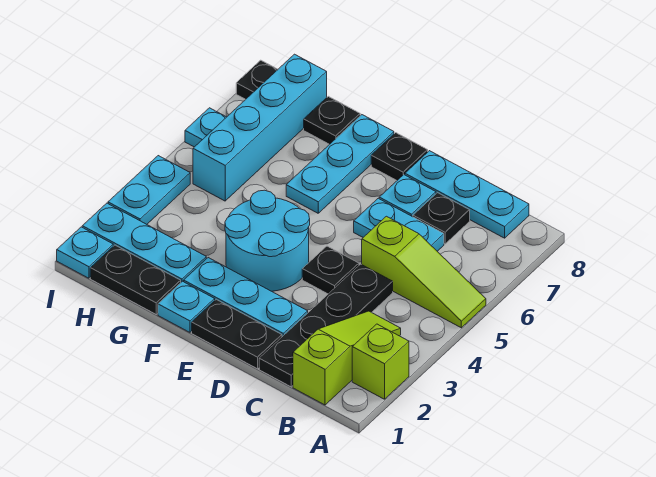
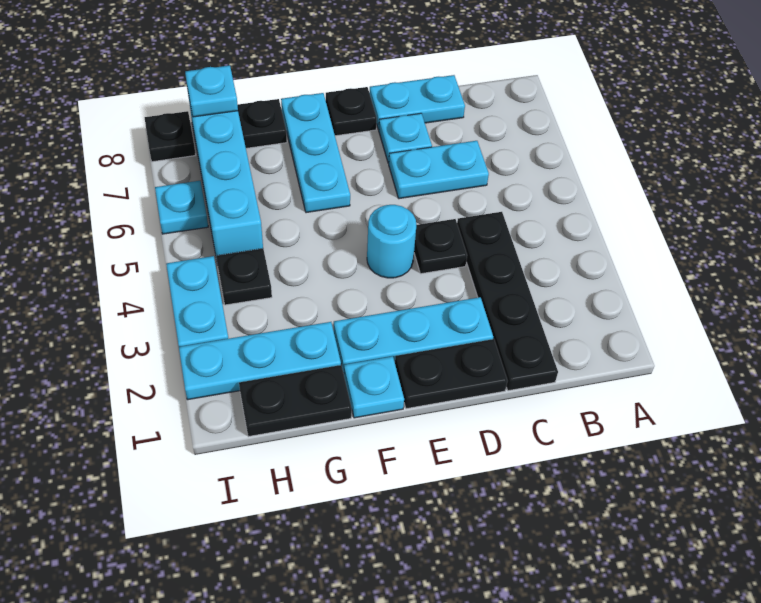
lime brick A2 level 1 -> none
lime slope A5:C5 level 1 top C -> none
lime slope B1:B3 level 1 top 1 -> none
cyan plate B8:D8 level 1 -> cyan plate C8:D8 level 1
black plate C7 level 1 -> black plate H4 level 1
cyan round brick E3:F4 level 1 -> cyan round brick E4 level 1
cyan plate I1 level 1 -> cyan plate H8 level 2

